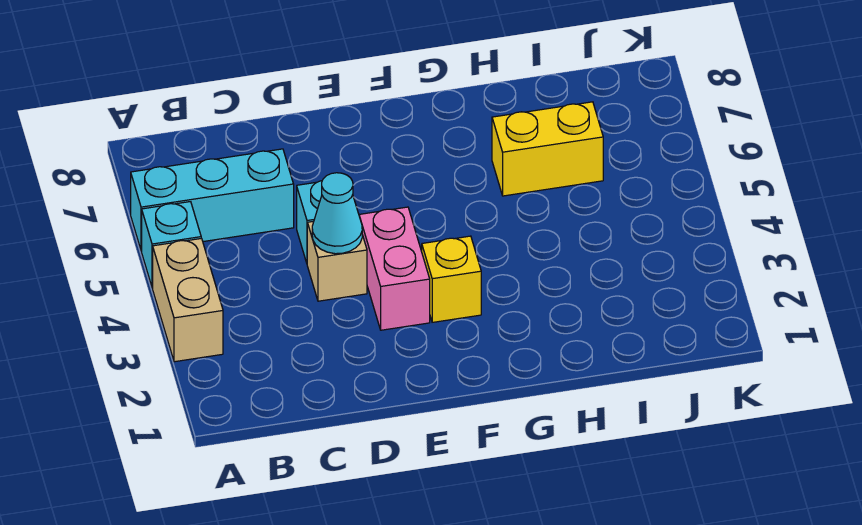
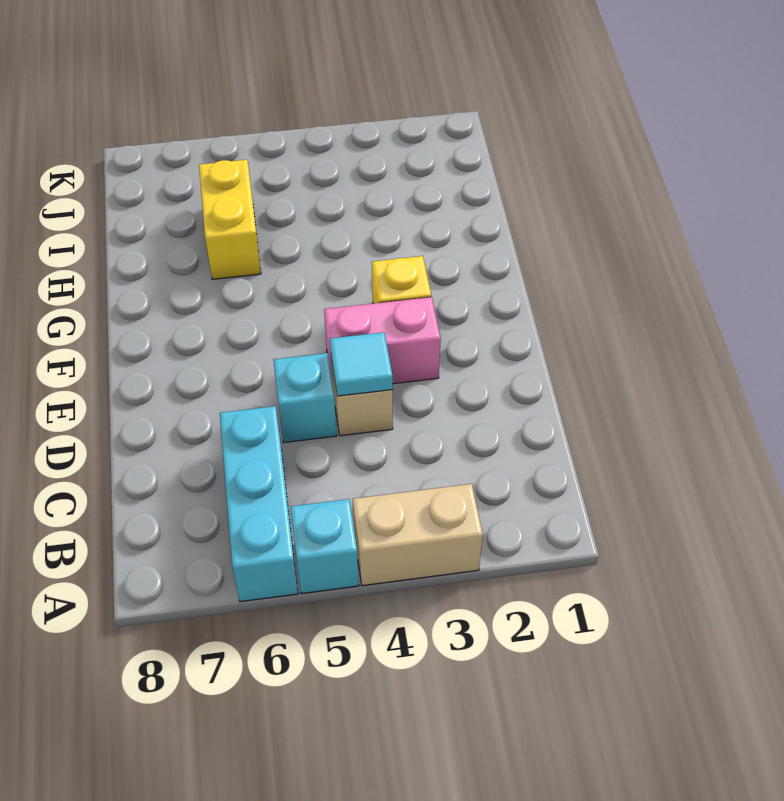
cyan cone D4 level 2 -> cyan tile D4 level 2

